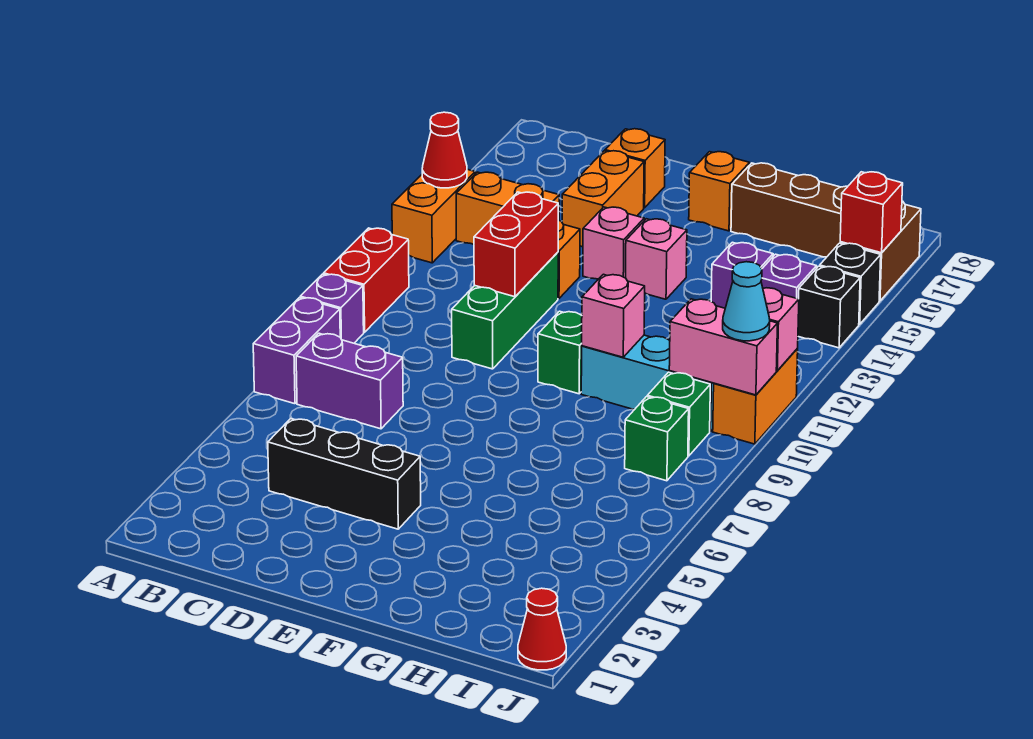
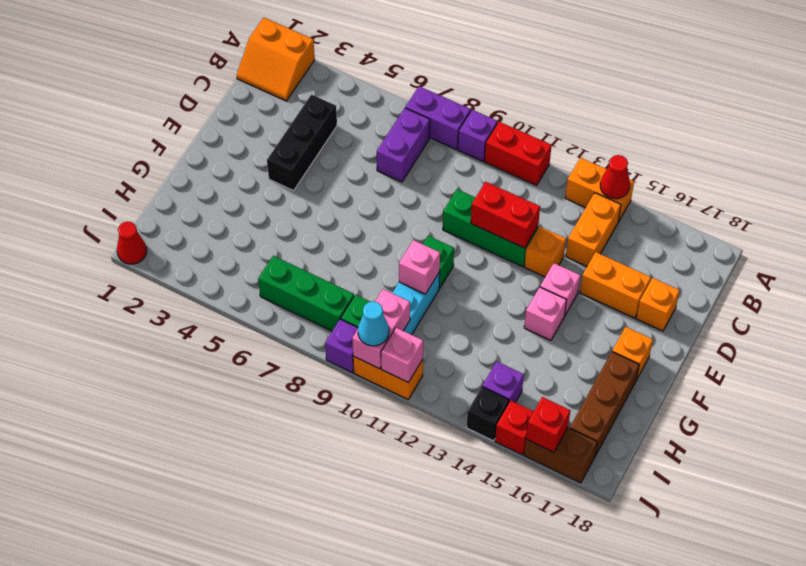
none -> orange slope A1:B2 level 1 top A
purple brick H14 level 1 -> purple brick J9 level 1
green brick I8 level 1 -> green brick I6:I8 level 1
black brick J15 level 1 -> red brick J15 level 1

